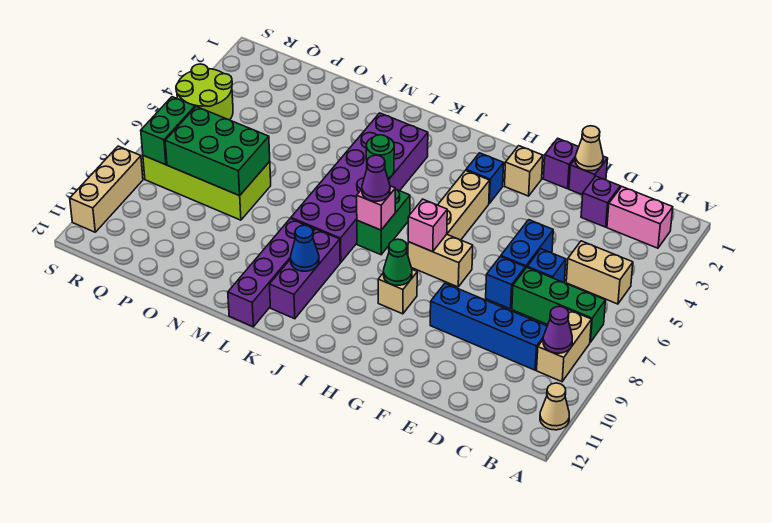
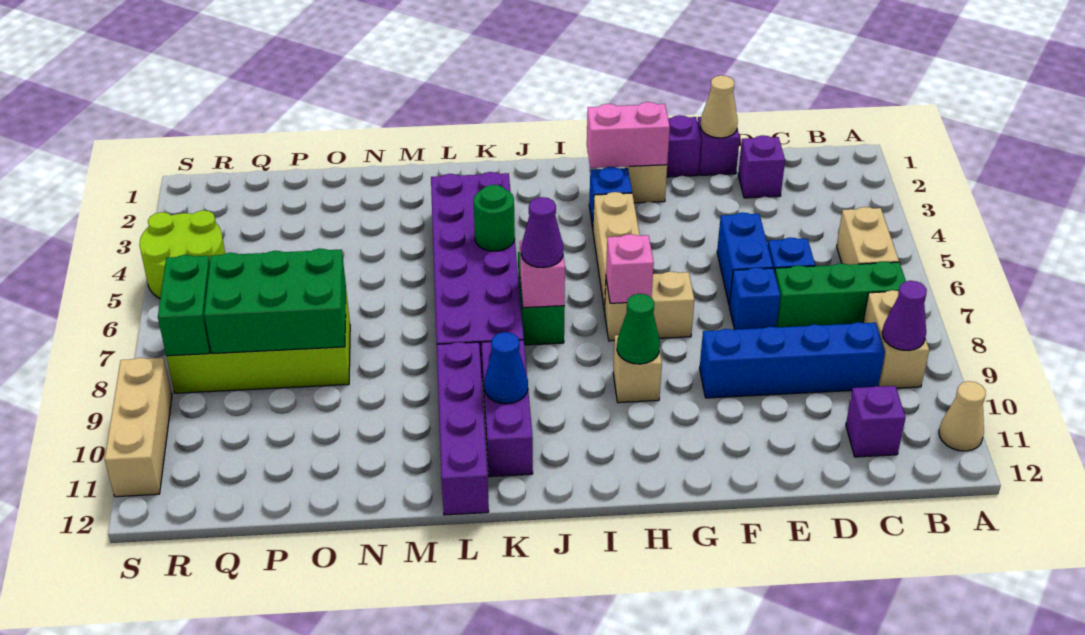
pink brick B2:C2 level 1 -> pink brick G2:H2 level 2
tan brick B5:C5 level 1 -> tan brick B5:B6 level 1
none -> purple brick C11 level 1

